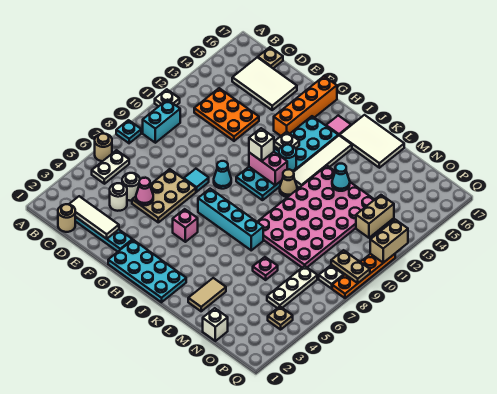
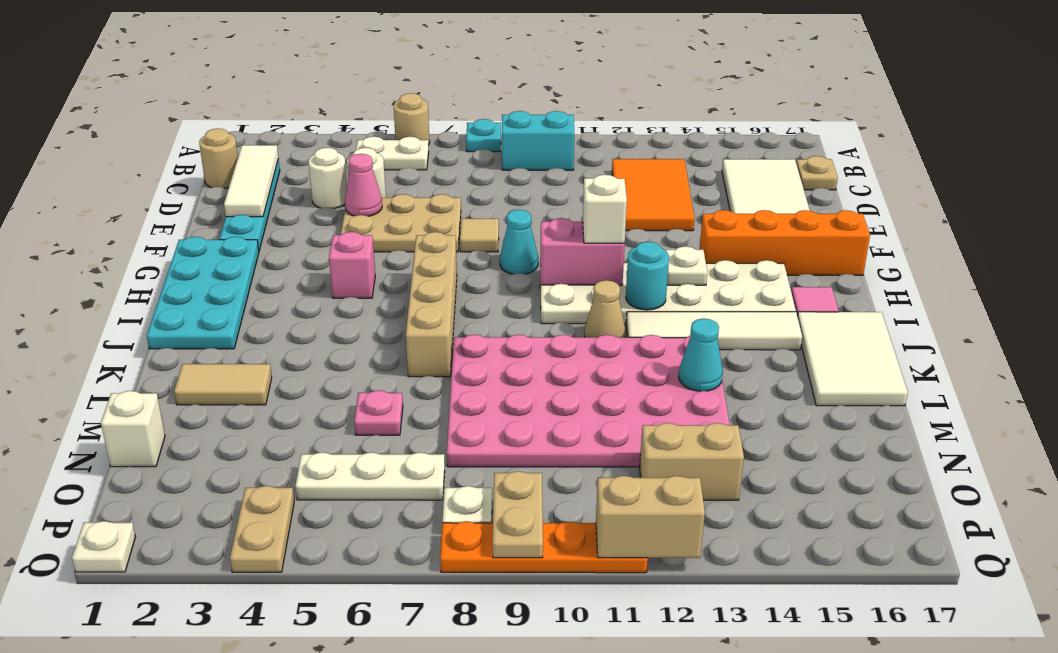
white plate A11 level 1 -> white plate Q1 level 1
orange plate C12:E13 level 1 -> orange tile C12:E13 level 1
cyan tile F8 level 1 -> tan tile F8 level 1
cyan brick H7:K7 level 1 -> tan brick H7:K7 level 1
cyan plate H10:I15 level 1 -> white plate H10:I15 level 1
pink brick H11:I11 level 2 -> pink brick H10:H11 level 2
tan plate P4 level 1 -> tan plate P4:Q4 level 1

